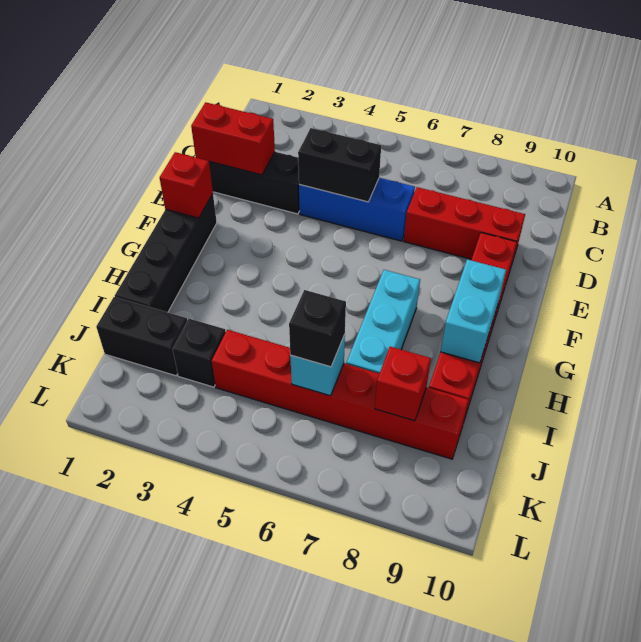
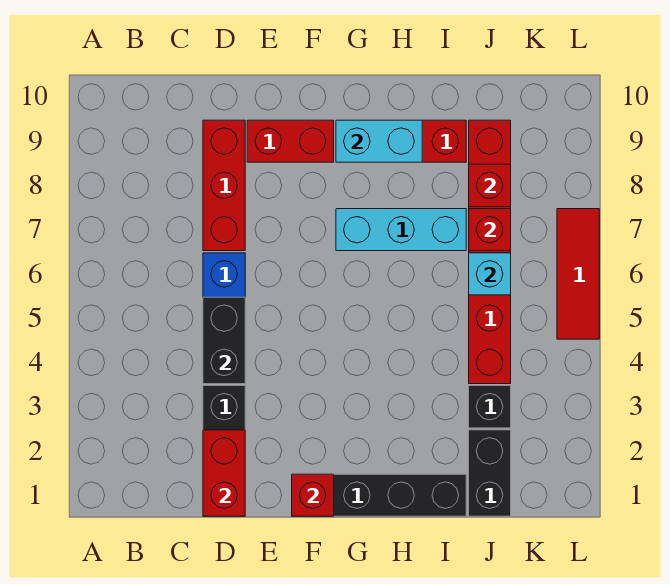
black brick J6 level 3 -> none
none -> red brick J7 level 2
none -> red tile L5:L7 level 1

